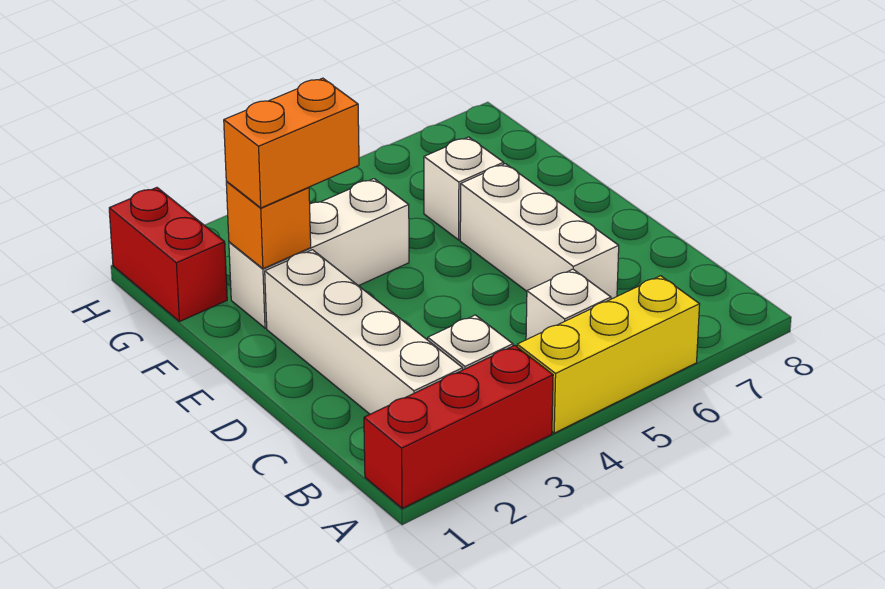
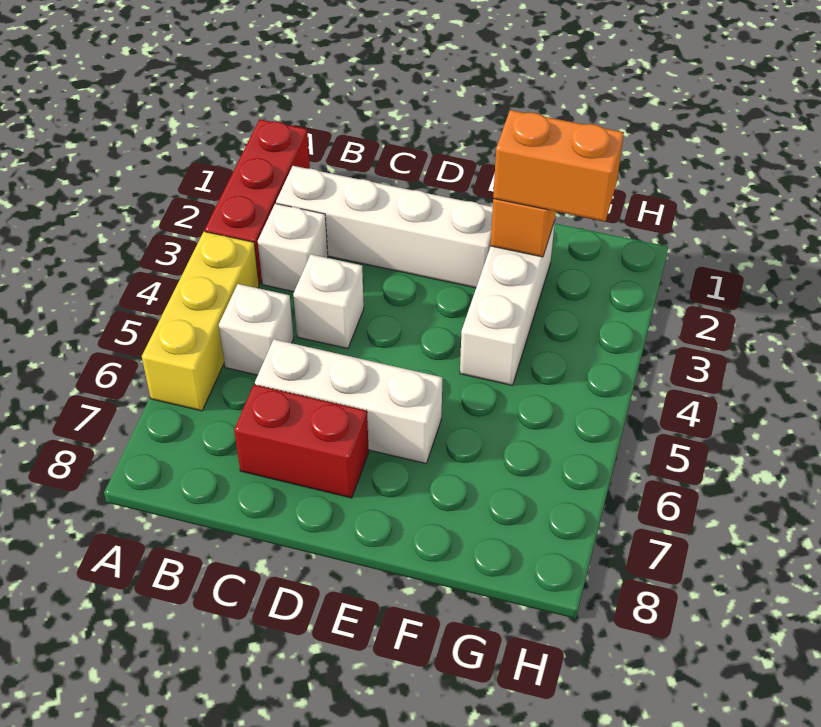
orange brick F2:F3 level 3 -> orange brick F2:G2 level 3
white brick F6 level 1 -> white brick C4 level 1
red brick G1:H1 level 1 -> red brick C7:D7 level 1

